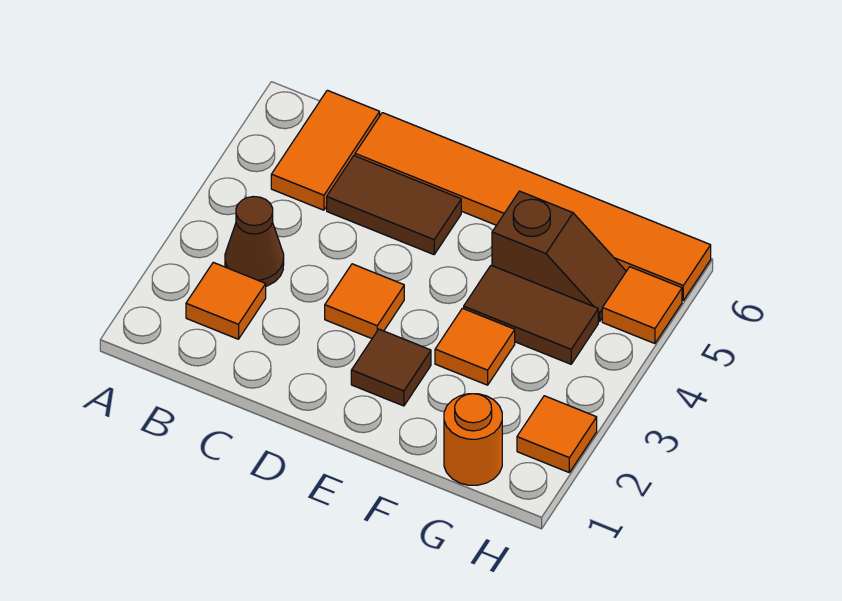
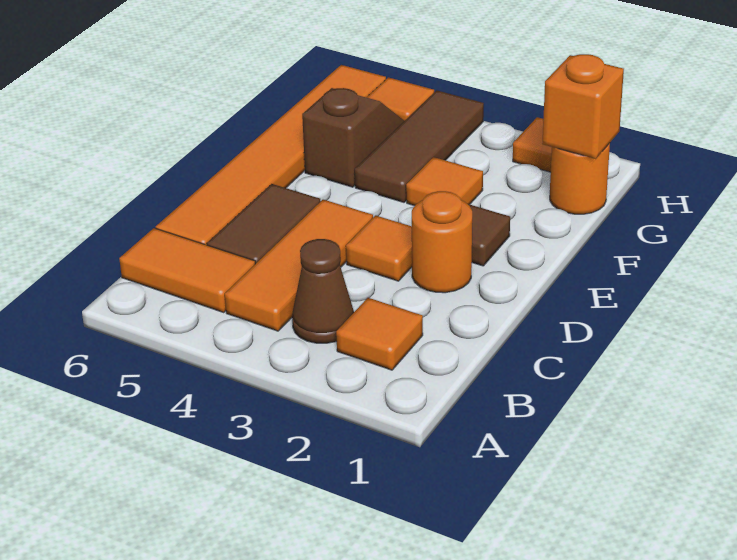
none -> orange tile B4:D4 level 1
none -> orange round brick D2 level 1
brown tile F4:G4 level 1 -> brown tile F4:H4 level 1
none -> orange brick G1 level 2

